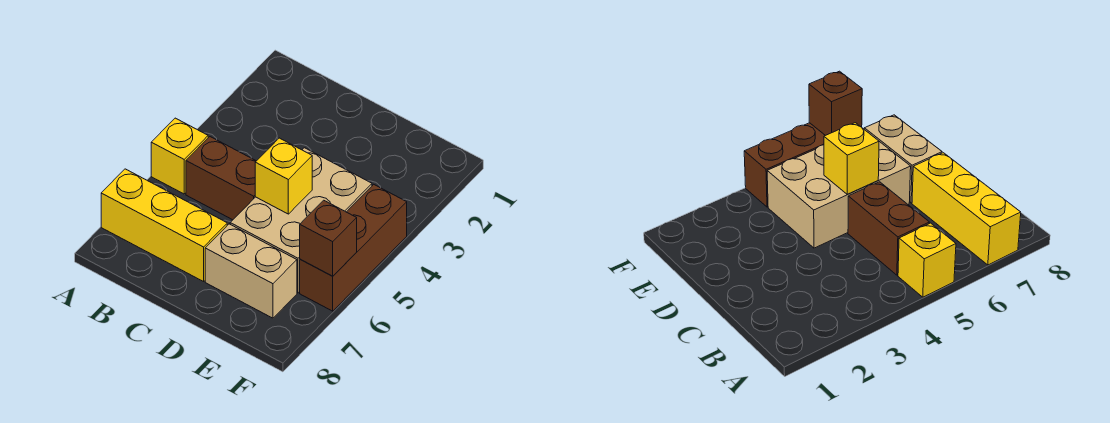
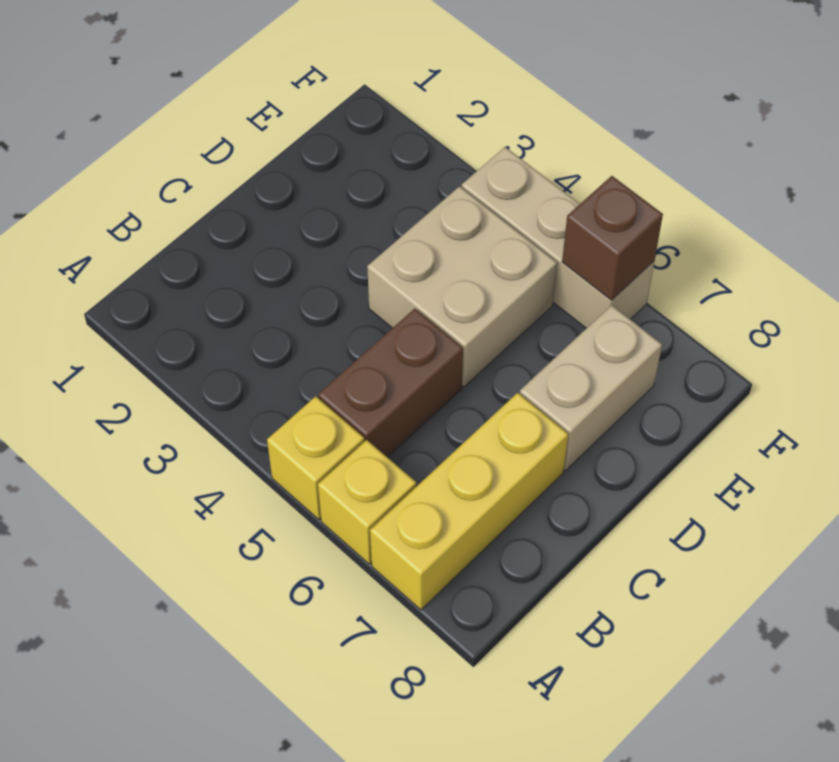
tan brick D4:E6 level 1 -> tan brick D4:E5 level 1
yellow brick D5 level 2 -> yellow brick A6 level 1
brown brick F4:F6 level 1 -> tan brick F4:F6 level 1

